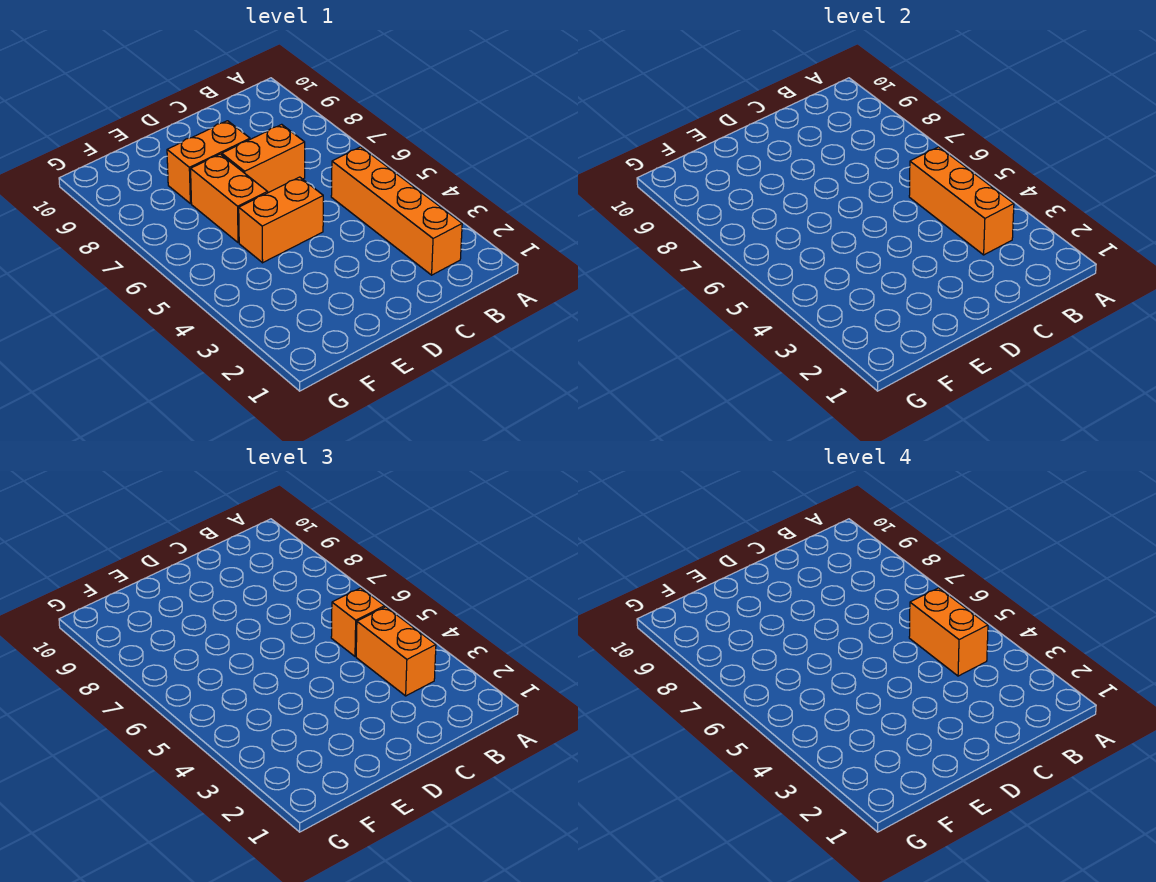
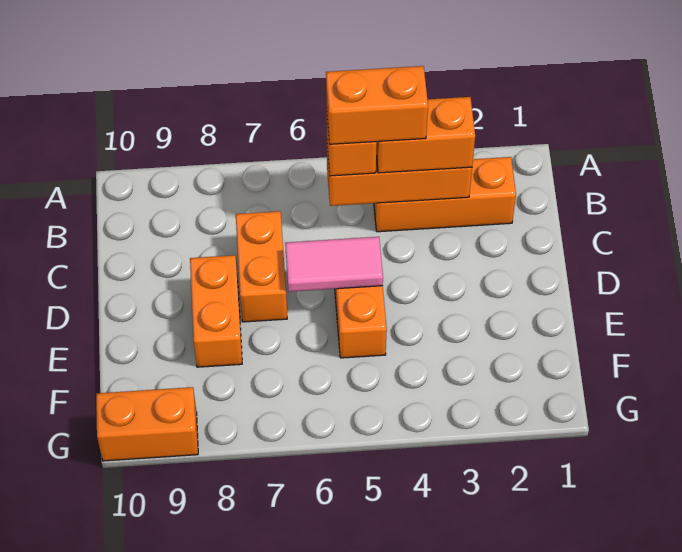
orange brick B2:B5 level 1 -> orange brick B2:B4 level 1
none -> pink tile D5:D6 level 2
orange brick E6:E7 level 1 -> orange brick G9:G10 level 1

